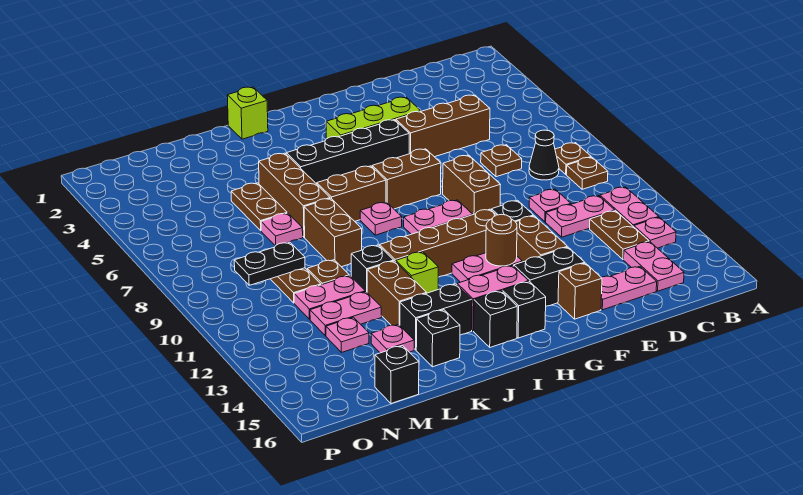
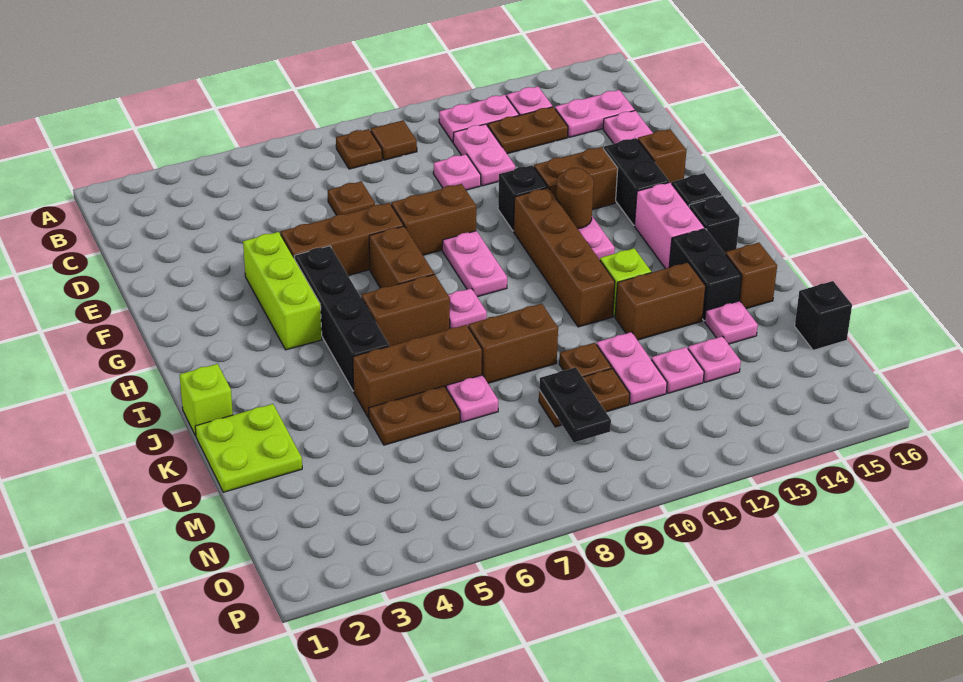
brown plate B9 level 1 -> brown tile B9 level 1
black cone C8 level 1 -> none
brown brick D5:F5 level 1 -> brown brick F5:F7 level 1
brown brick I7:J7 level 1 -> brown brick I6:I7 level 1
none -> lime plate K1:L2 level 1
black brick K11 level 1 -> none
black brick K15 level 1 -> brown brick K15 level 1
pink plate L12:M12 level 1 -> pink plate M12 level 1

